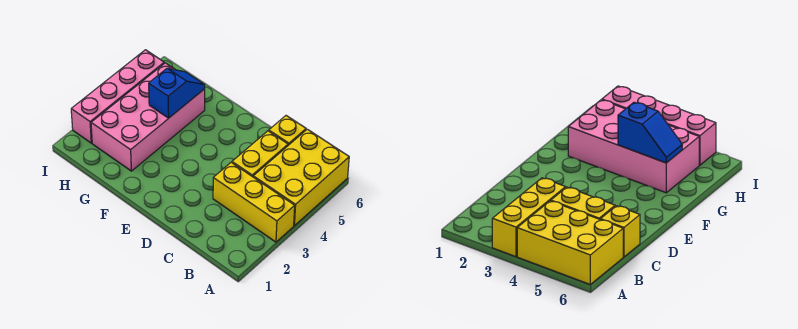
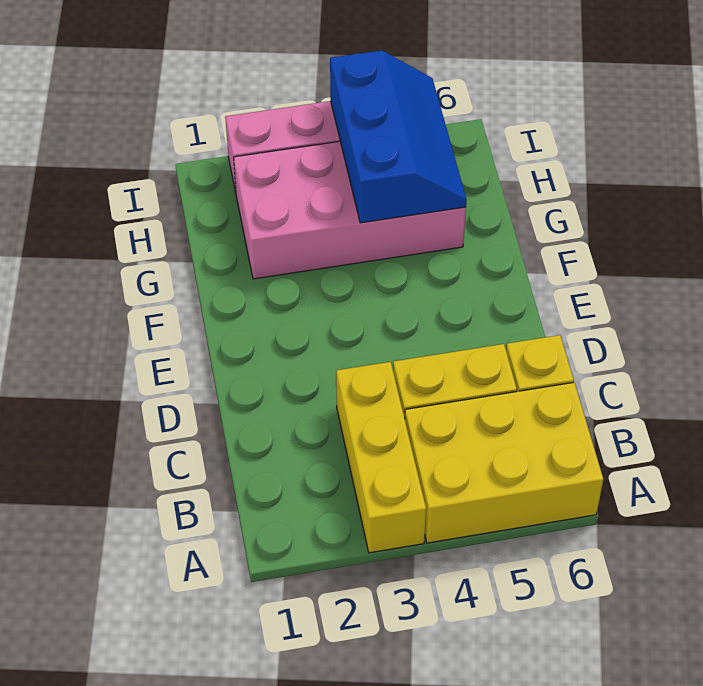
blue slope G4:G5 level 2 top 4 -> blue slope G4:I5 level 2 top 4

